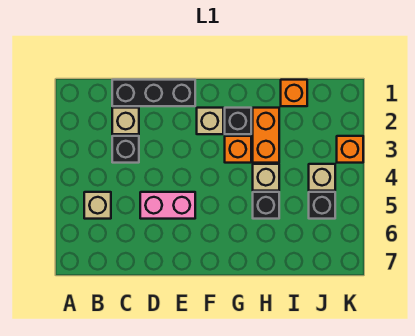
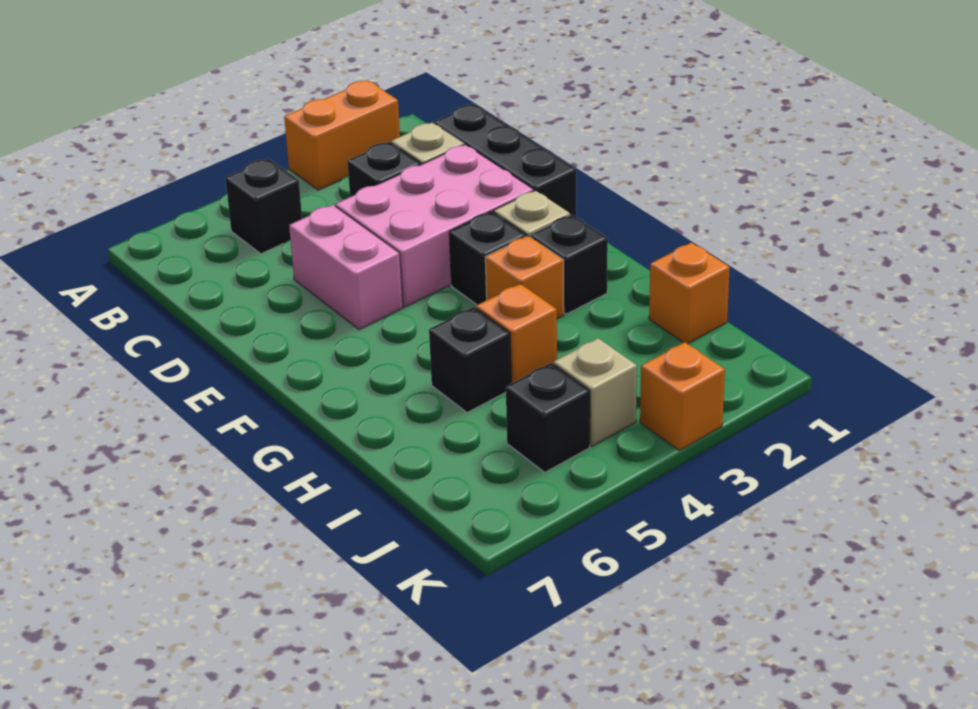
tan brick B5 level 1 -> black brick B5 level 1
none -> pink brick D2:E4 level 1
none -> black brick F3 level 1
orange brick H2:H3 level 1 -> orange brick A2:A3 level 1
tan brick H4 level 1 -> orange brick H4 level 1

